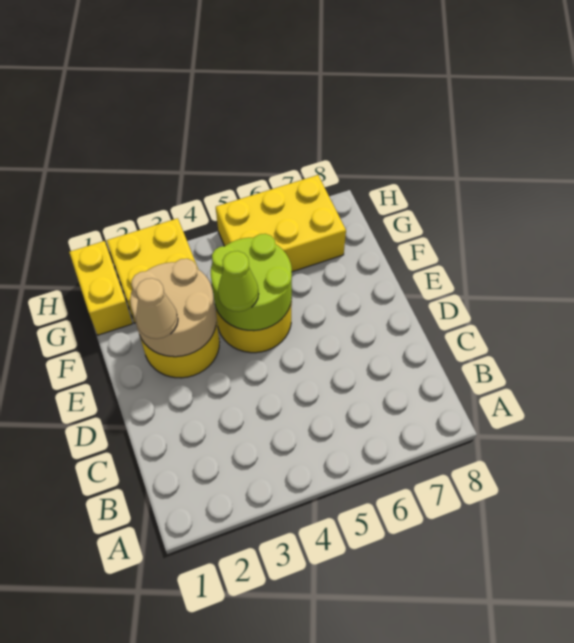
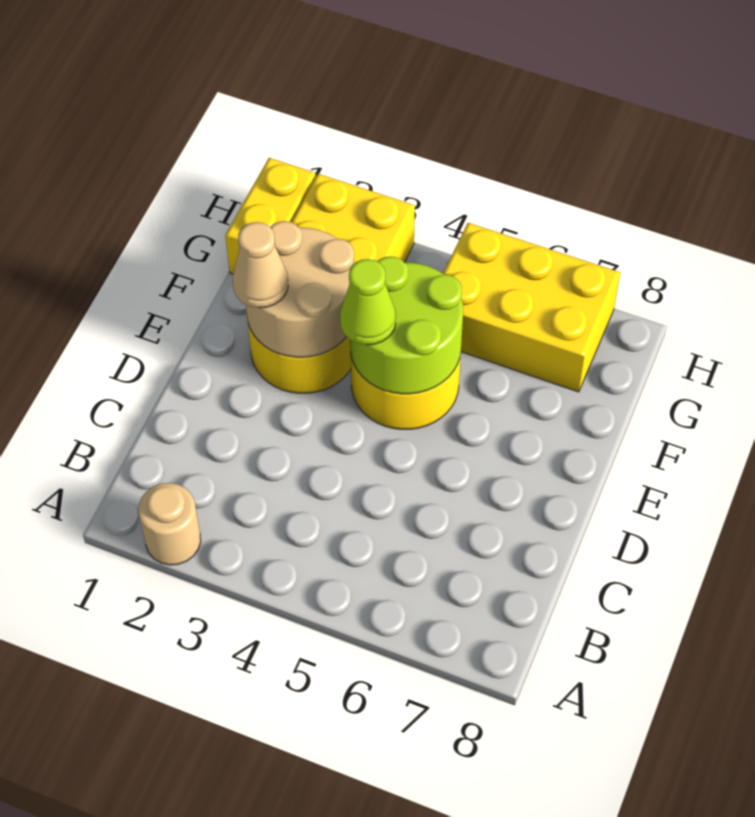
none -> tan round brick A2 level 1

